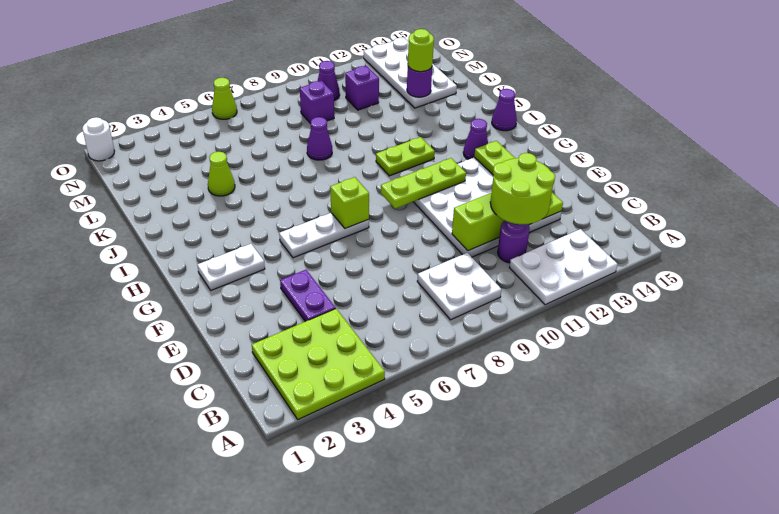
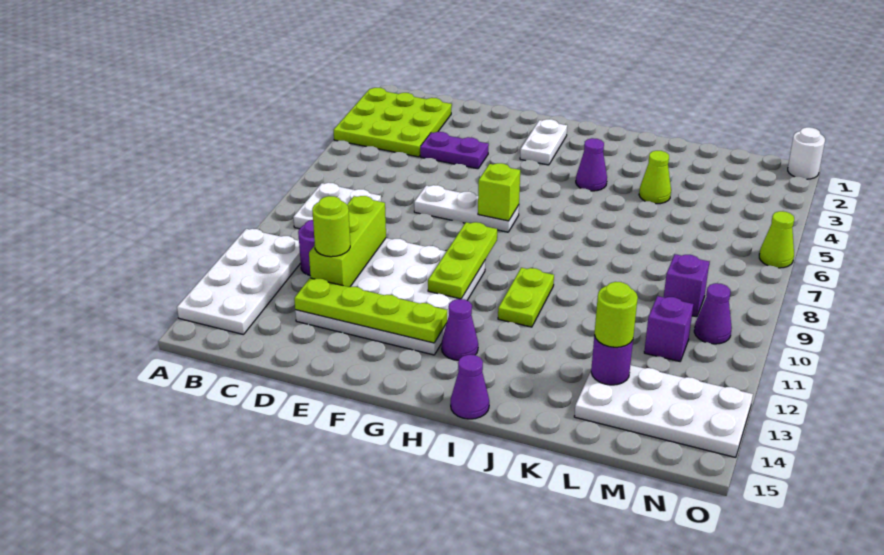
white plate A11:B13 level 1 -> white plate A11:B14 level 1
lime round brick C11:D12 level 3 -> lime round brick D12 level 3
white plate G5:G7 level 1 -> white plate E7:G7 level 1
purple cone K8 level 1 -> purple cone I4 level 1

